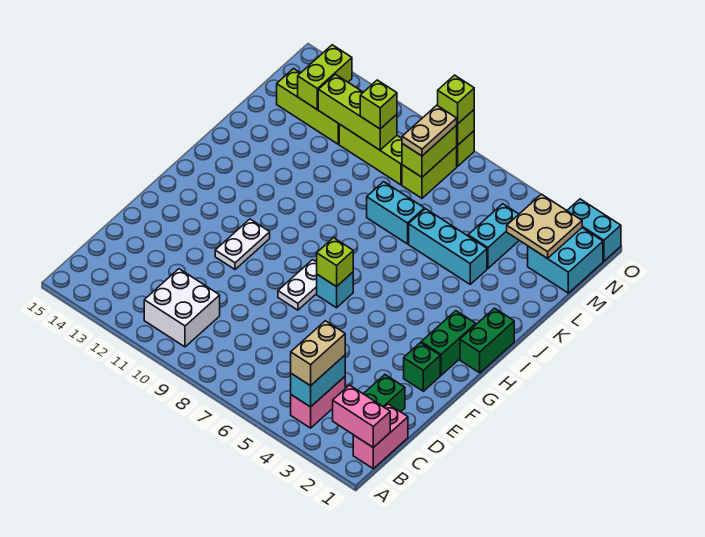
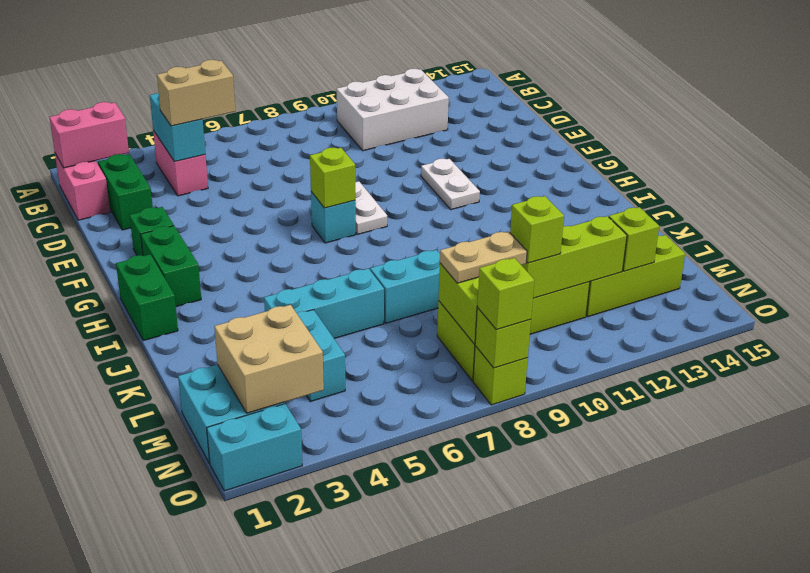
tan brick B4:C4 level 3 -> tan brick C4:C5 level 3
white brick B10:C11 level 1 -> white brick B10:C12 level 1
tan plate M2:N3 level 2 -> tan brick M2:N3 level 2
tan plate M8:N8 level 3 -> tan plate M8:M9 level 3
lime brick M13:N13 level 2 -> lime brick M13 level 2

